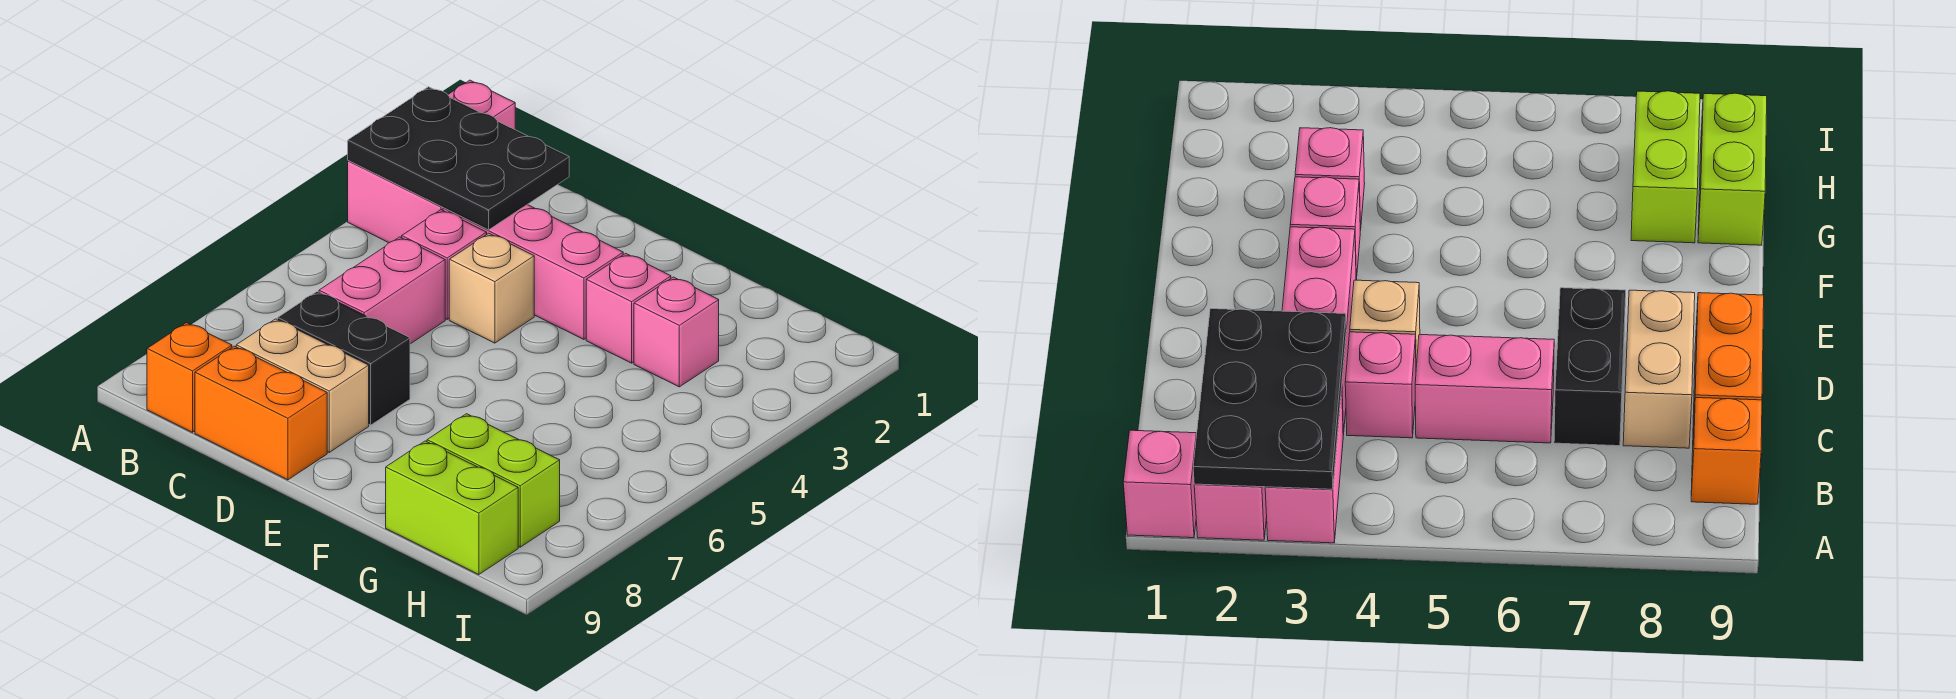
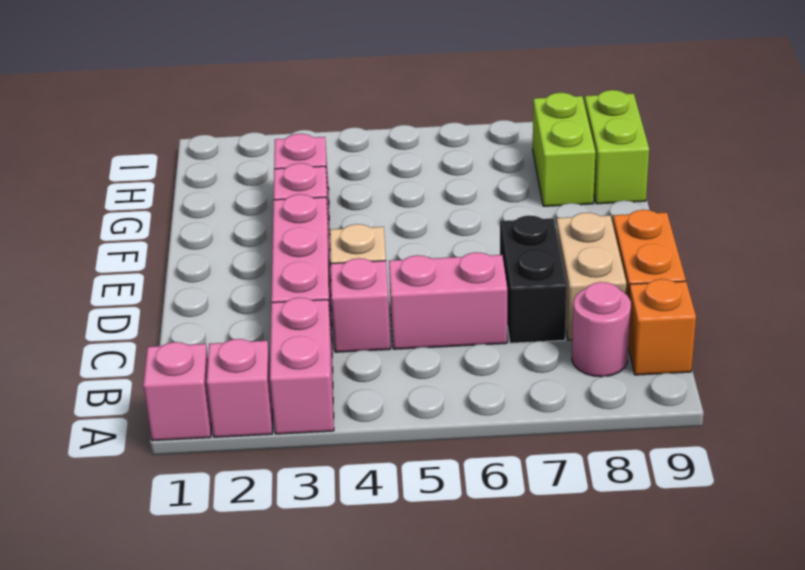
black plate A2:C3 level 2 -> none
none -> pink round brick B8 level 1

